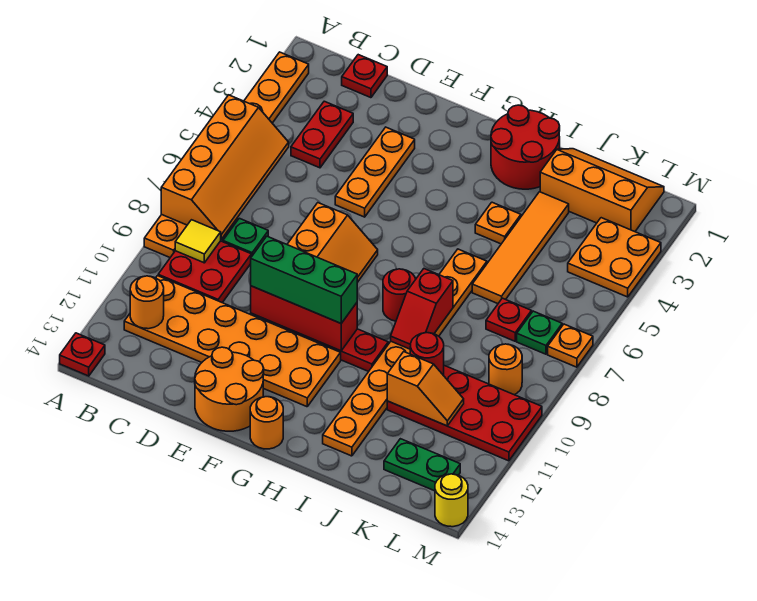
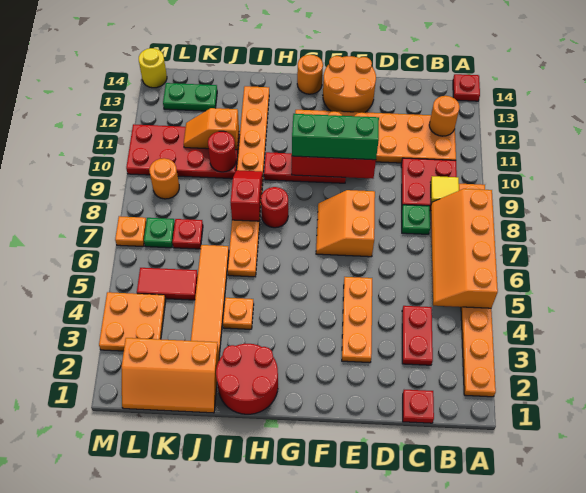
none -> red tile K5:L5 level 1

